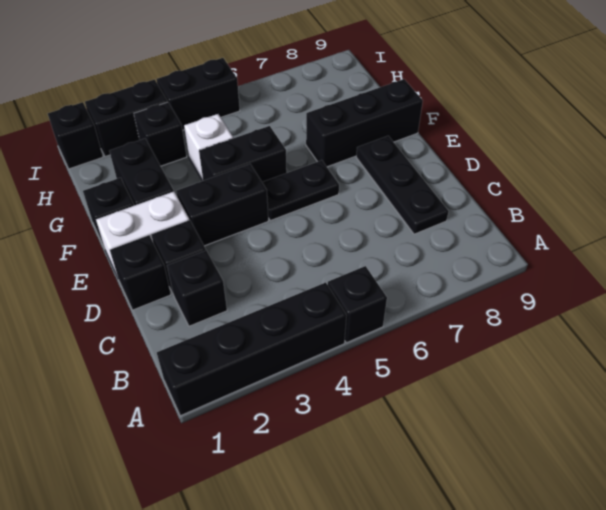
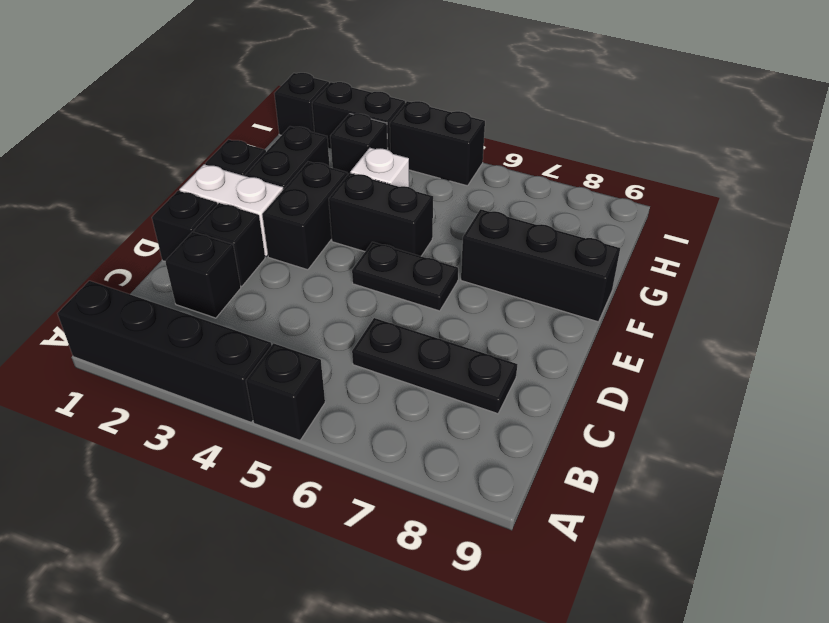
black plate C8:E8 level 1 -> black plate C6:C8 level 1
black brick E3:E4 level 1 -> black brick E3:F3 level 1

